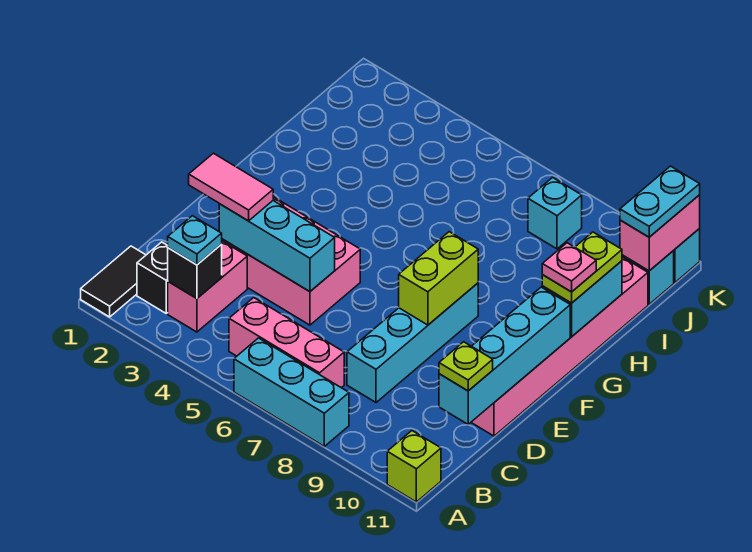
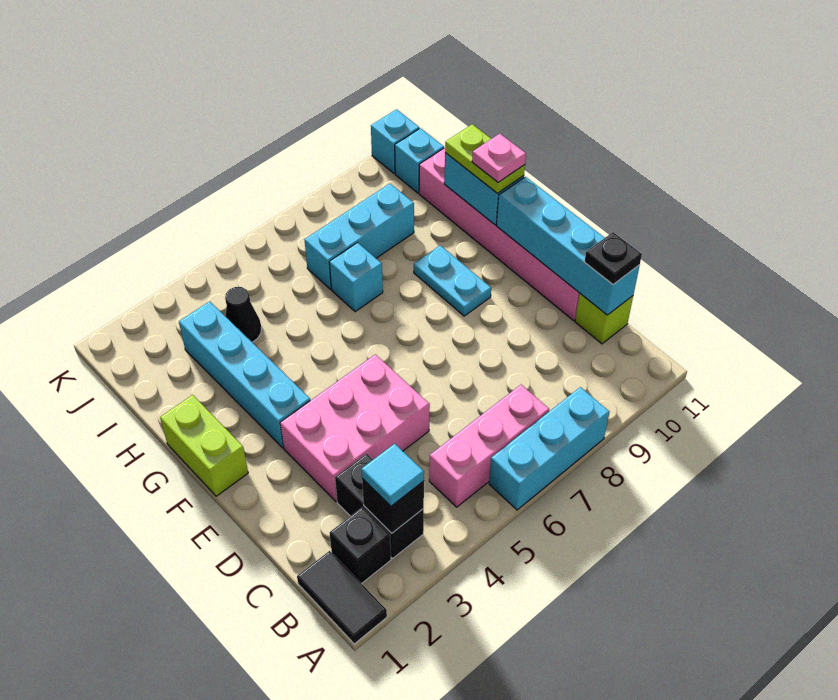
lime brick A11 level 1 -> lime brick C11 level 1
pink brick B3:C3 level 1 -> black brick B3:C3 level 1
cyan plate B3 level 3 -> cyan tile B3 level 3
cyan brick C8:F8 level 1 -> cyan brick F3:I3 level 1
lime plate C11 level 3 -> black plate C11 level 3
pink tile D2:D3 level 3 -> none
cyan brick D3:D5 level 2 -> cyan brick I7:I9 level 1
lime brick E8:F8 level 2 -> lime brick F1:G1 level 1
none -> black cone I4 level 1
cyan brick J8 level 1 -> cyan brick H7 level 1
pink brick J11:K11 level 2 -> none
cyan plate J11:K11 level 3 -> cyan plate F9:G9 level 1

